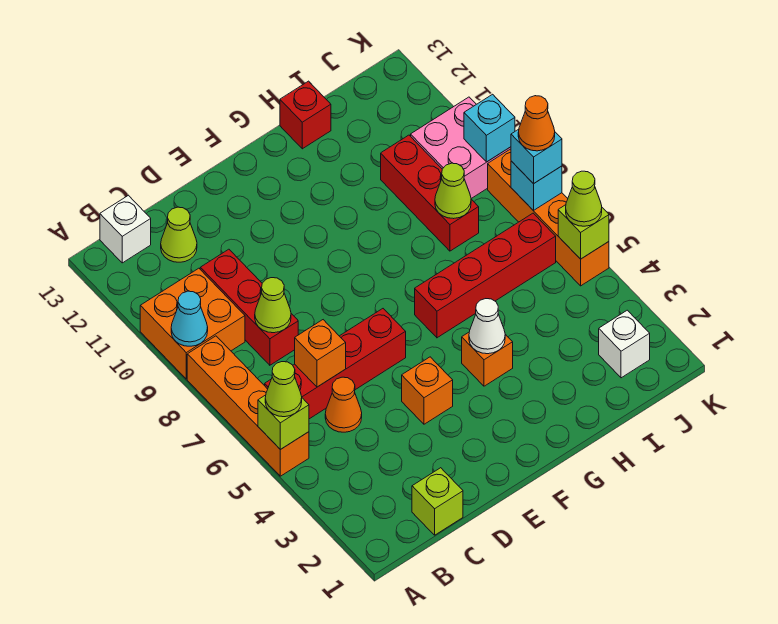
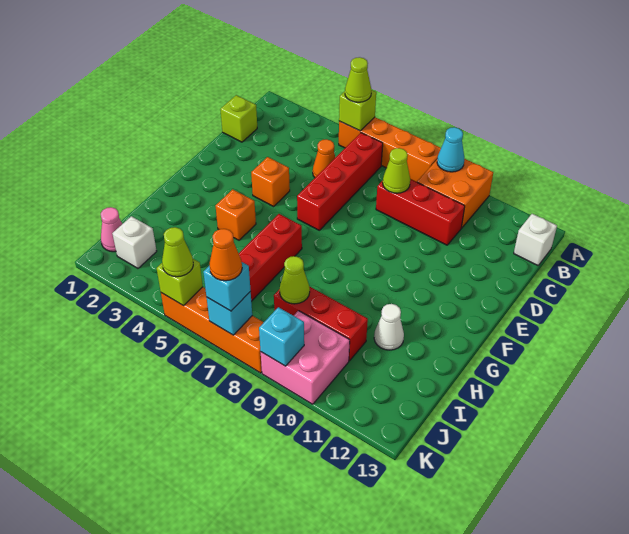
orange brick C6 level 2 -> none
lime cone C12 level 1 -> none
white cone G4 level 2 -> white cone H11 level 1
red brick H13 level 1 -> none
none -> pink cone J1 level 1

